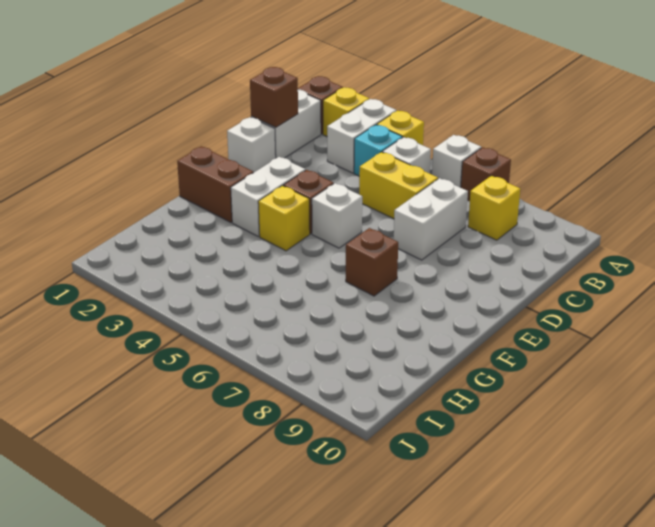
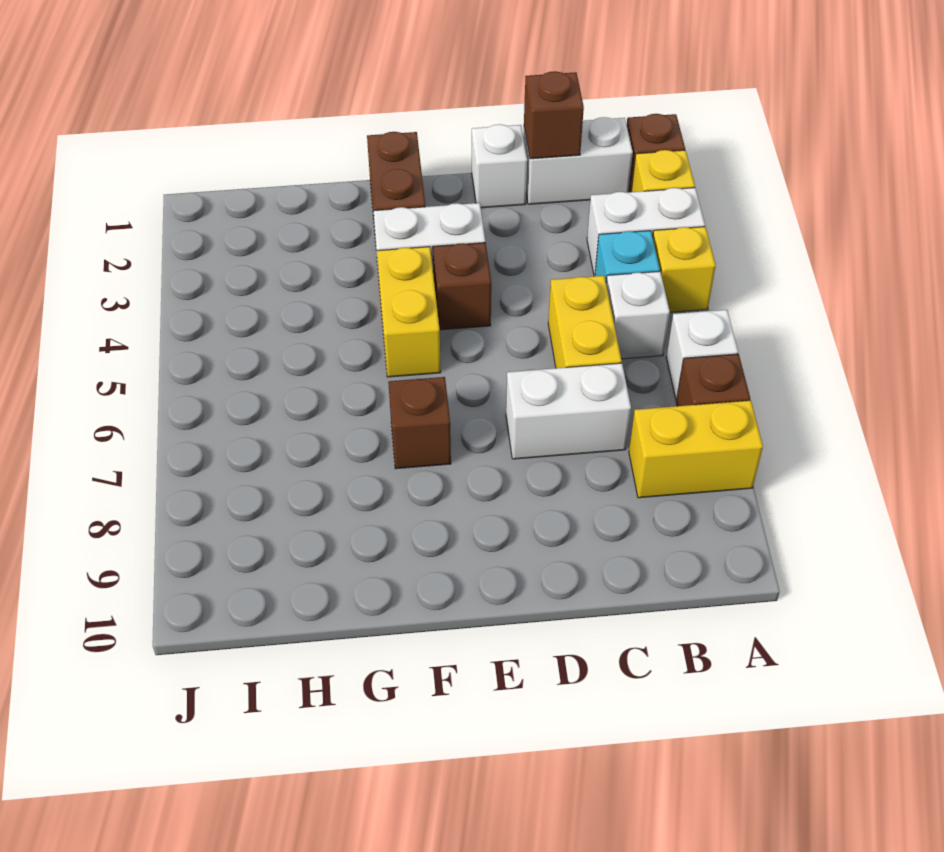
yellow brick B8 level 1 -> yellow brick A8:B8 level 1
white brick E5 level 1 -> none
yellow brick F4 level 1 -> yellow brick F4:F5 level 1

